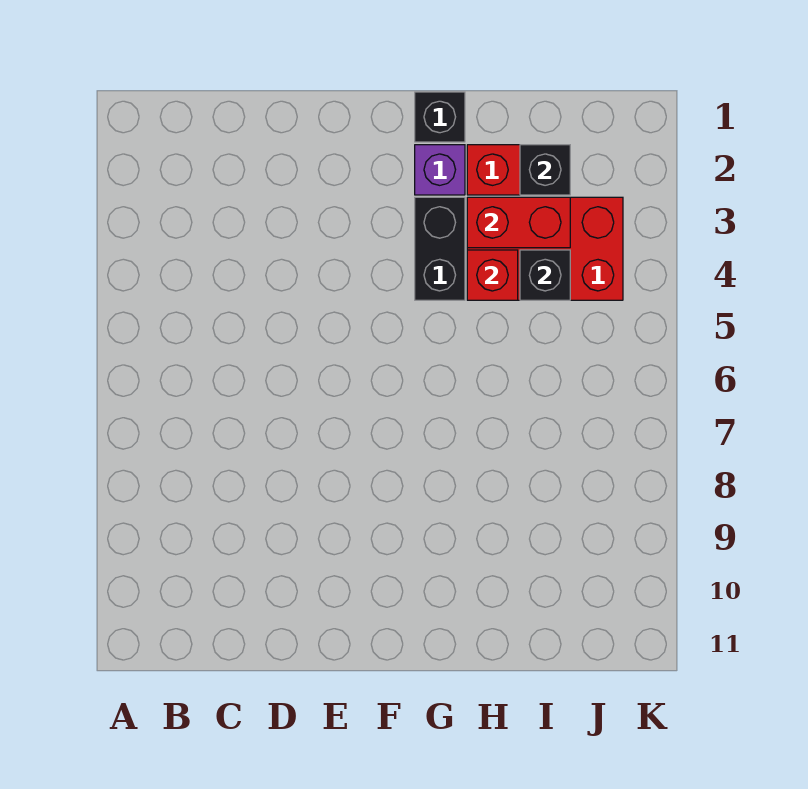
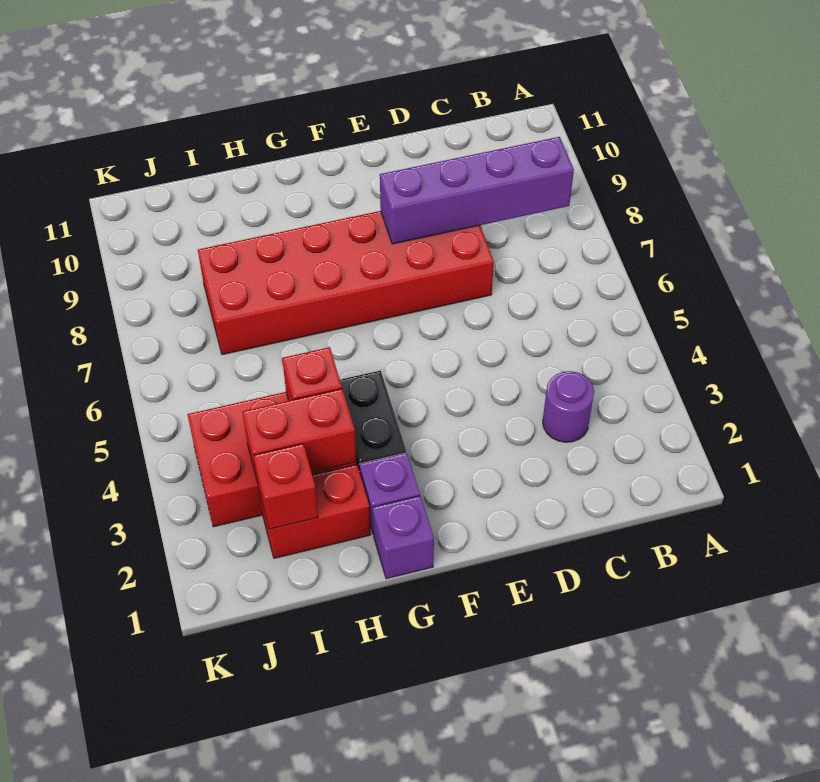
none -> purple brick B8:E8 level 2
none -> purple round brick C3 level 1
none -> red brick D7:I8 level 1
black brick G1 level 1 -> purple brick G1 level 1
black brick I2 level 2 -> red brick I2 level 2
black brick I4 level 2 -> none

